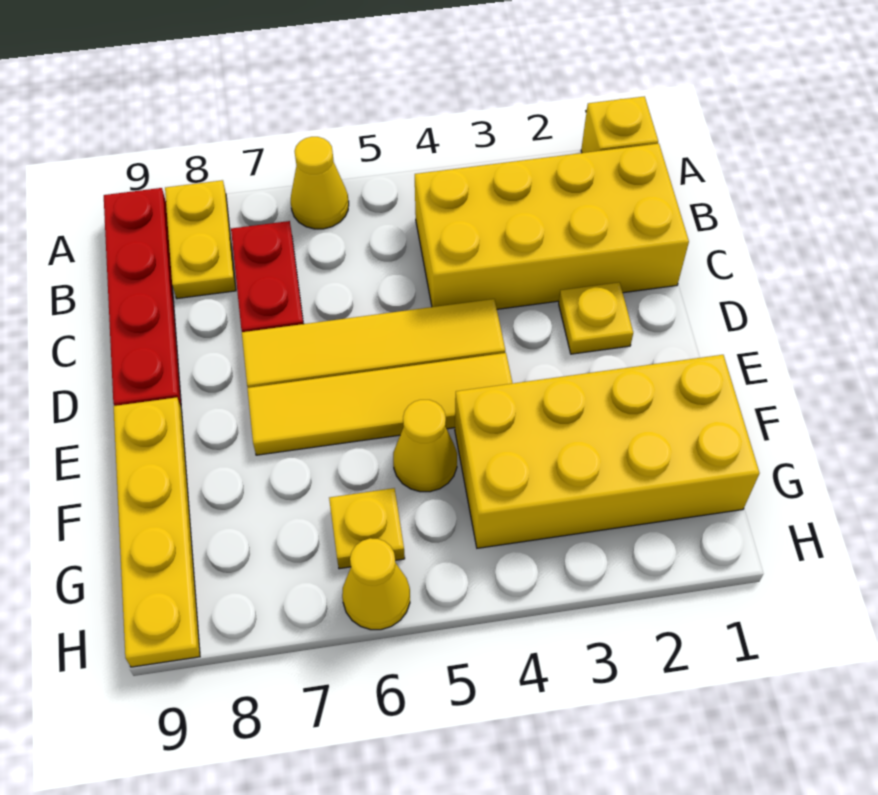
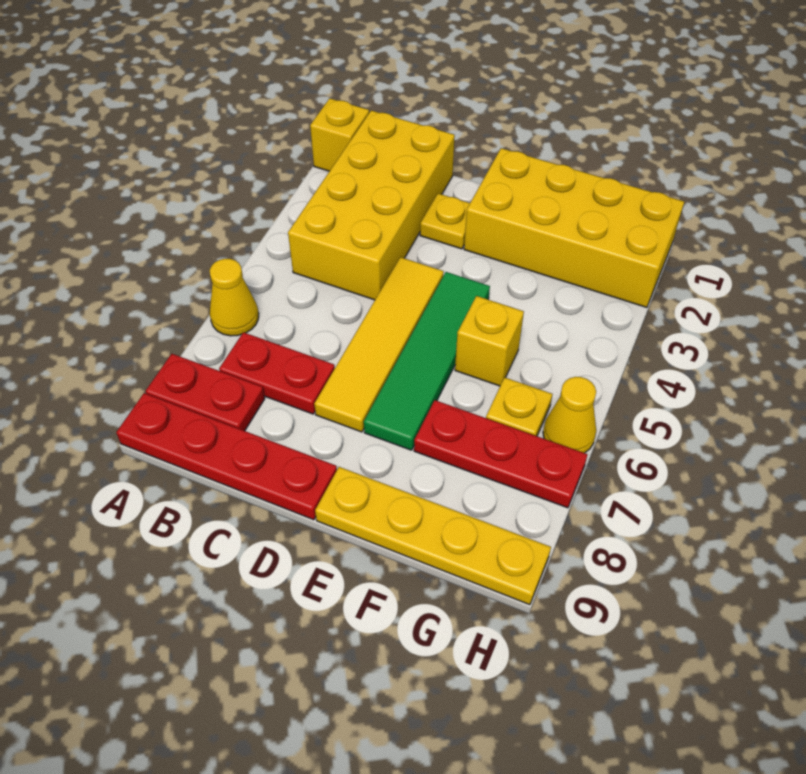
yellow plate A8:B8 level 1 -> red plate A8:B8 level 1
yellow tile E4:E7 level 1 -> green tile E4:E7 level 1
yellow brick F1:G4 level 1 -> yellow brick E1:H2 level 1
yellow cone F5 level 1 -> yellow brick F5 level 1
none -> red plate F7:H7 level 1

